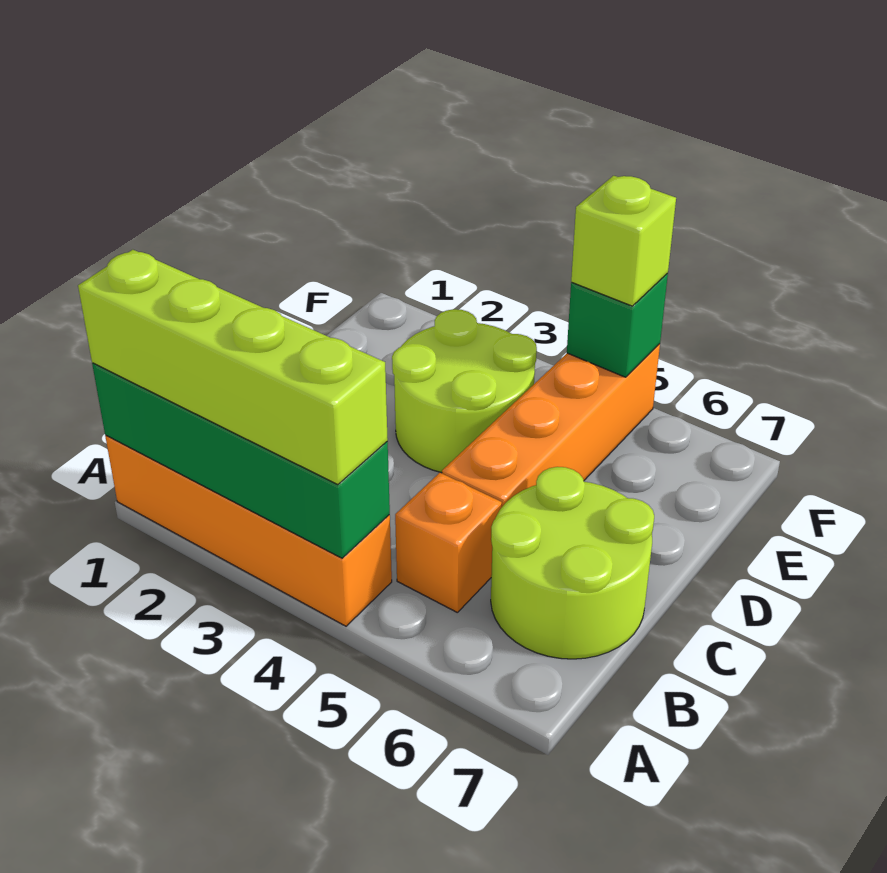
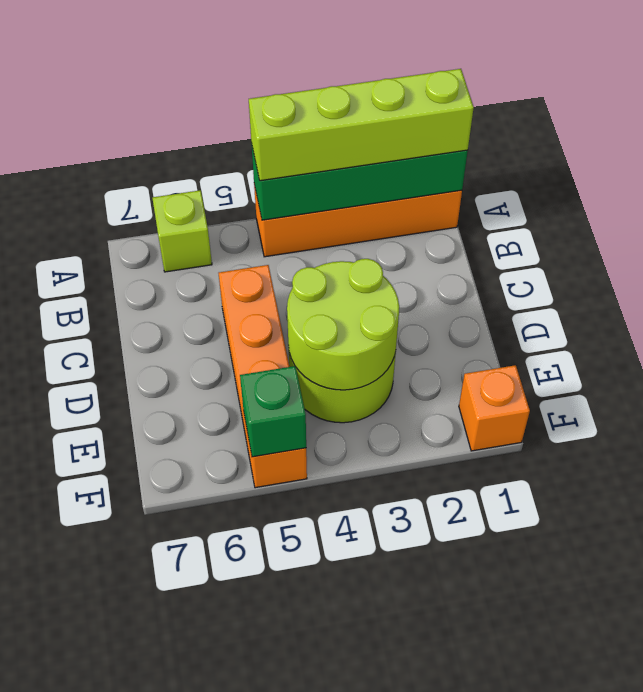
orange brick B5 level 1 -> orange brick F1 level 1
lime round brick B6:C7 level 1 -> lime round brick D3:E4 level 2
lime brick F5 level 3 -> lime brick A6 level 1

